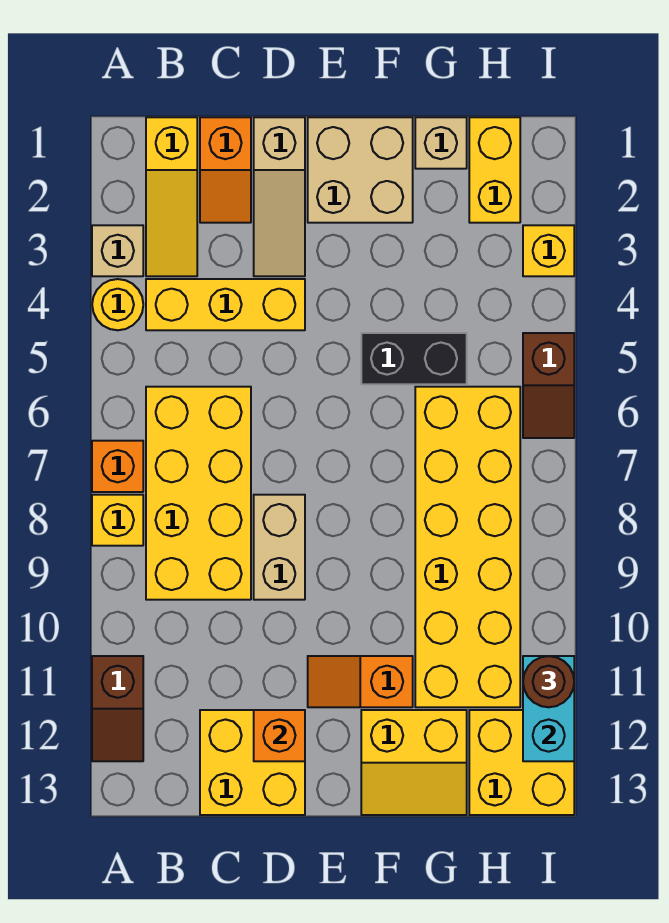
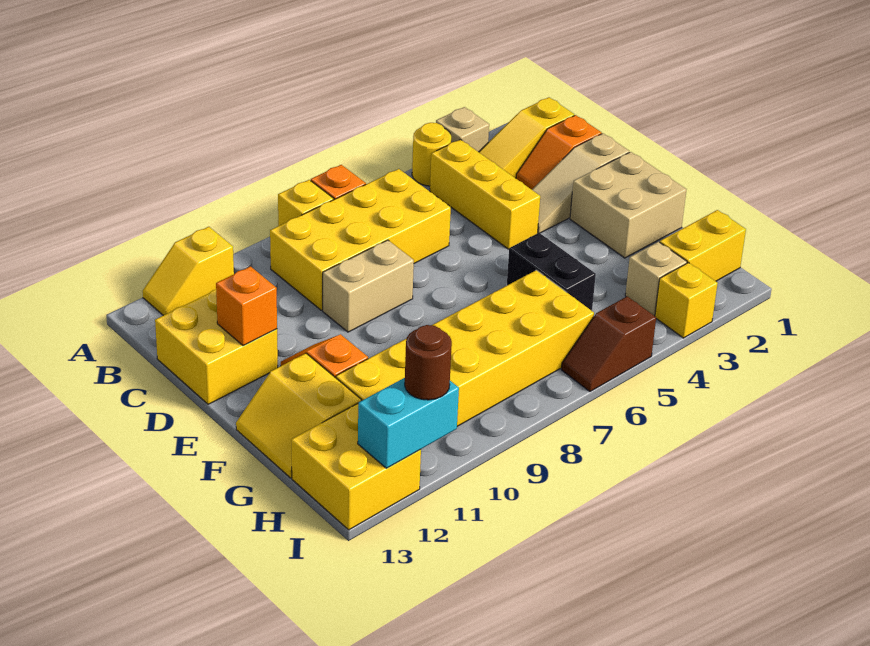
brown slope A11:A12 level 1 top 11 -> yellow slope A11:A12 level 1 top 11
tan brick G1 level 1 -> tan brick H3 level 1

